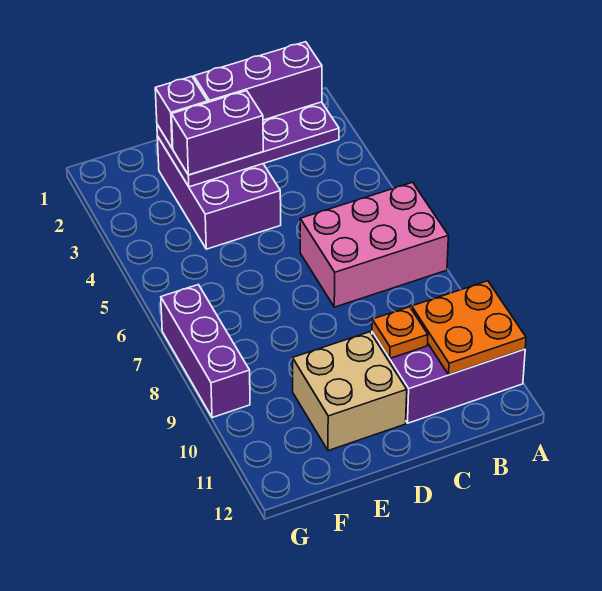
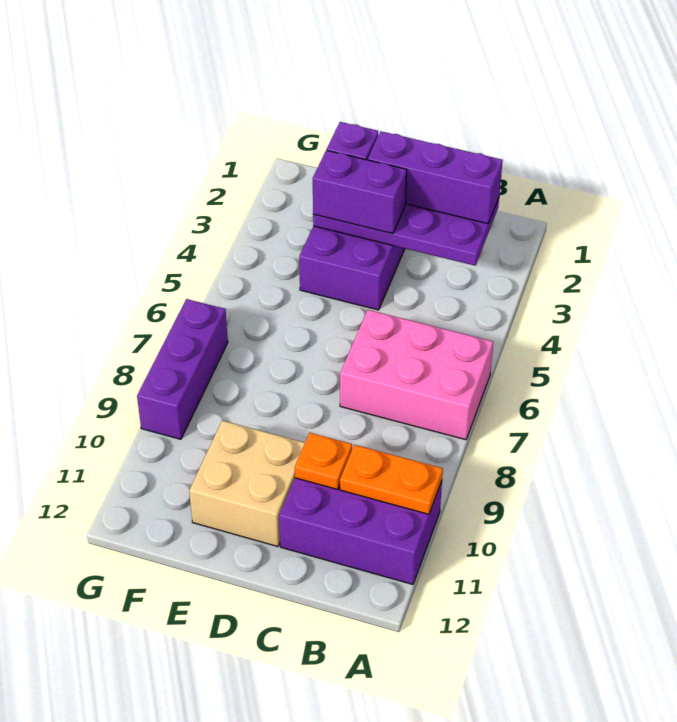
orange plate A10:B11 level 2 -> orange plate A10:B10 level 2

